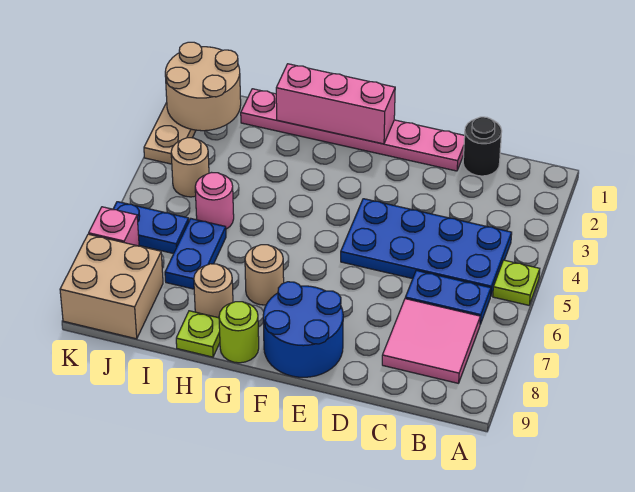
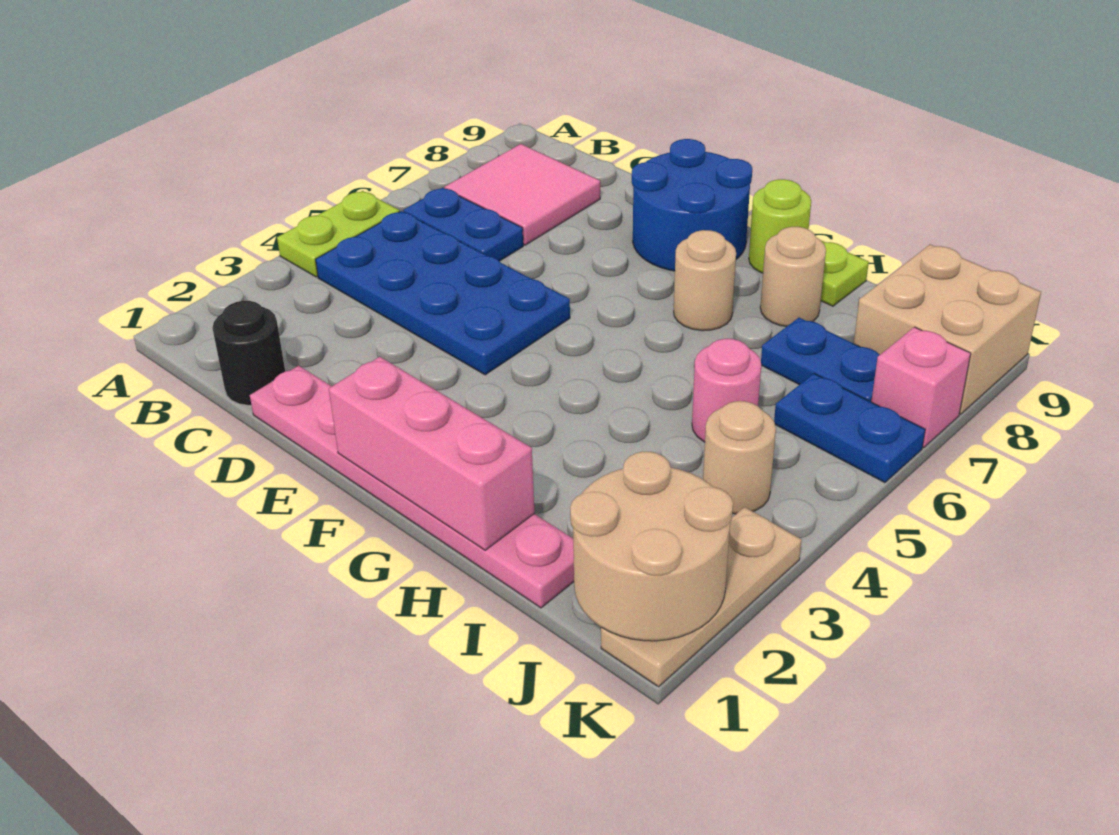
lime plate A5 level 1 -> lime plate A4:A5 level 1
blue plate I6:I7 level 1 -> blue plate I7:J7 level 1

